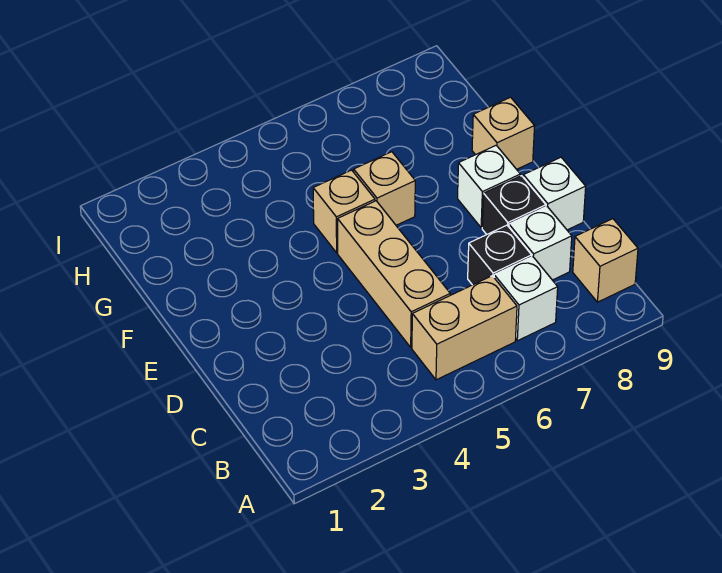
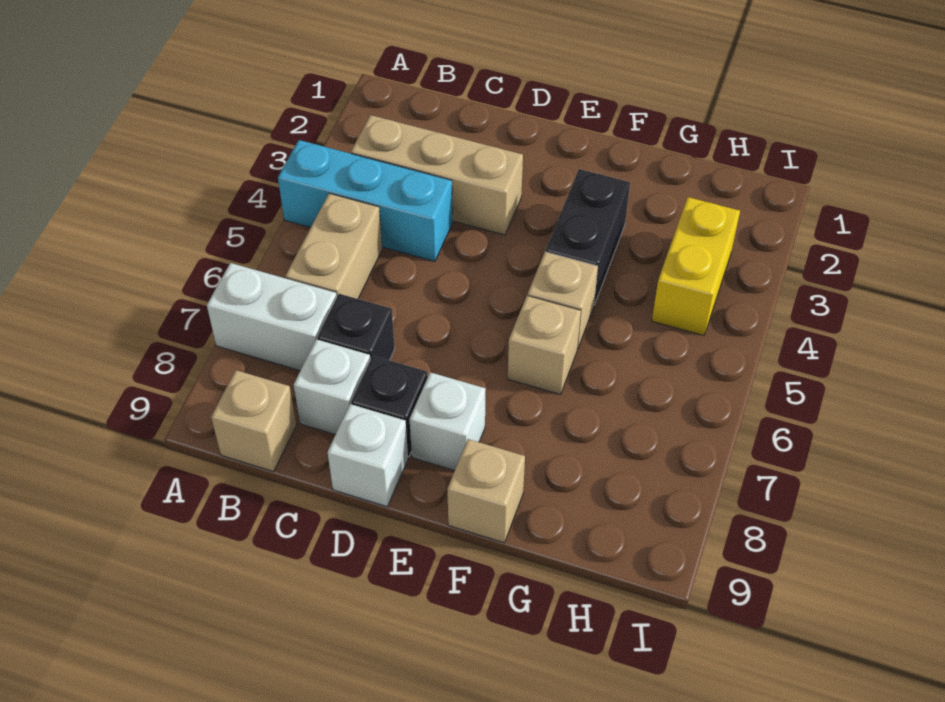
none -> cyan brick A4:C4 level 1
white brick B7 level 1 -> white brick A7:B7 level 1
tan brick C5:E5 level 1 -> tan brick B3:D3 level 1
none -> black brick F3:F4 level 1
none -> yellow brick H3:H4 level 1

